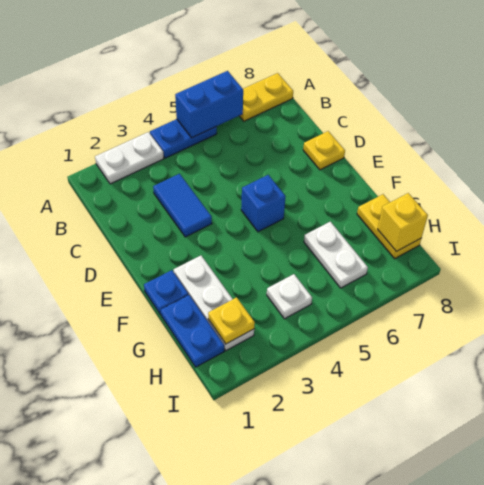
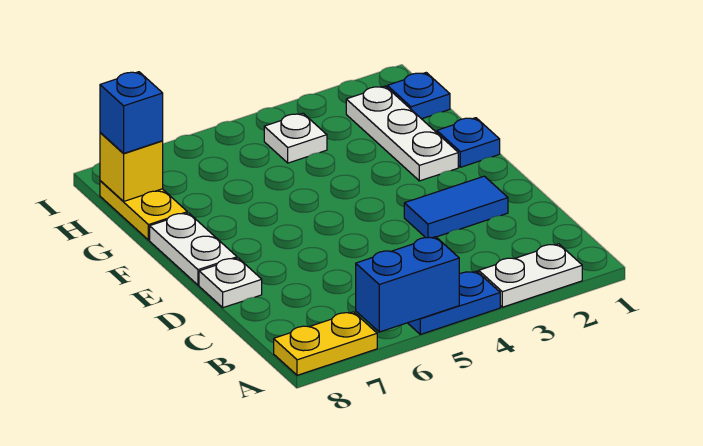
blue tile C3:D3 level 1 -> blue tile D2:D3 level 1
yellow plate D8 level 1 -> white plate D8 level 1
blue brick E5 level 1 -> blue brick H8 level 3
blue plate G1:H1 level 1 -> blue plate H1 level 1
white plate G6:H6 level 1 -> white plate E8:F8 level 1
yellow plate H2 level 2 -> none

